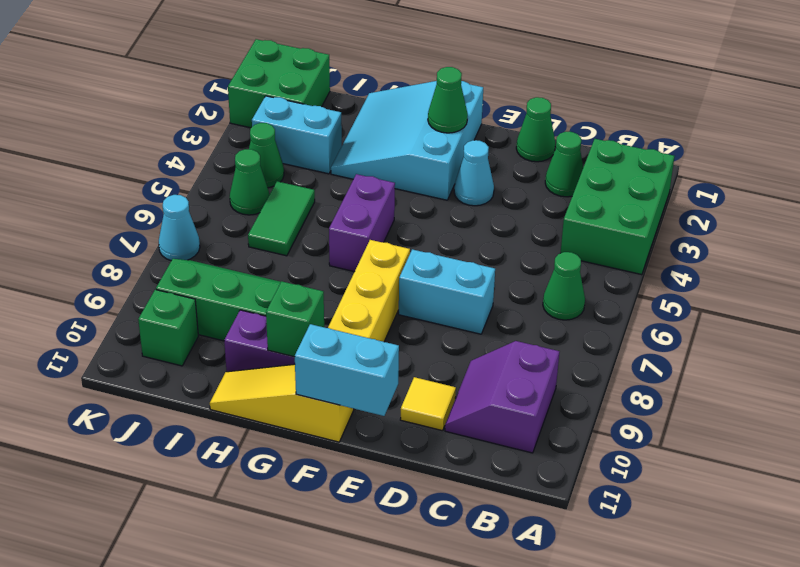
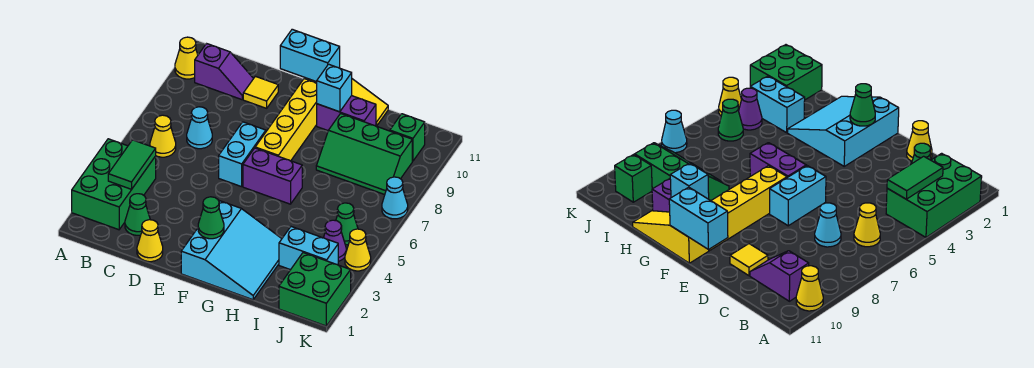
none -> yellow cone A10 level 1
green cone B6 level 1 -> yellow cone B6 level 1
purple slope B9:C10 level 1 top B -> purple slope B10:C10 level 1 top B
green cone D1 level 1 -> yellow cone D1 level 1
cyan brick D7:E7 level 1 -> cyan brick E6:E7 level 1
cyan cone E3 level 1 -> cyan cone C7 level 1
purple brick G5:G6 level 1 -> purple brick F6:G6 level 1
green brick G10 level 2 -> cyan brick G10 level 2
green tile I5:I6 level 1 -> green tile B3:B4 level 2
green cone J4 level 1 -> purple cone J4 level 1
none -> yellow cone K4 level 1

